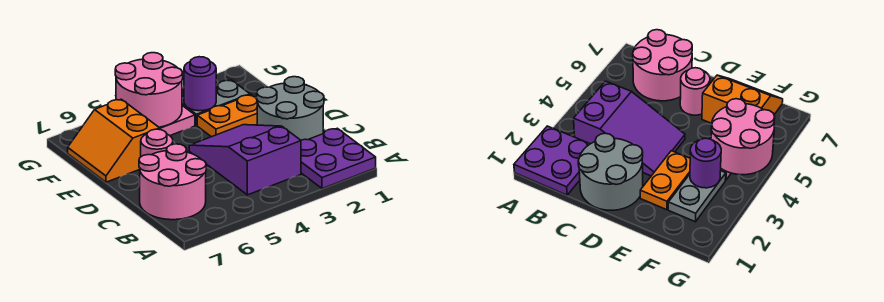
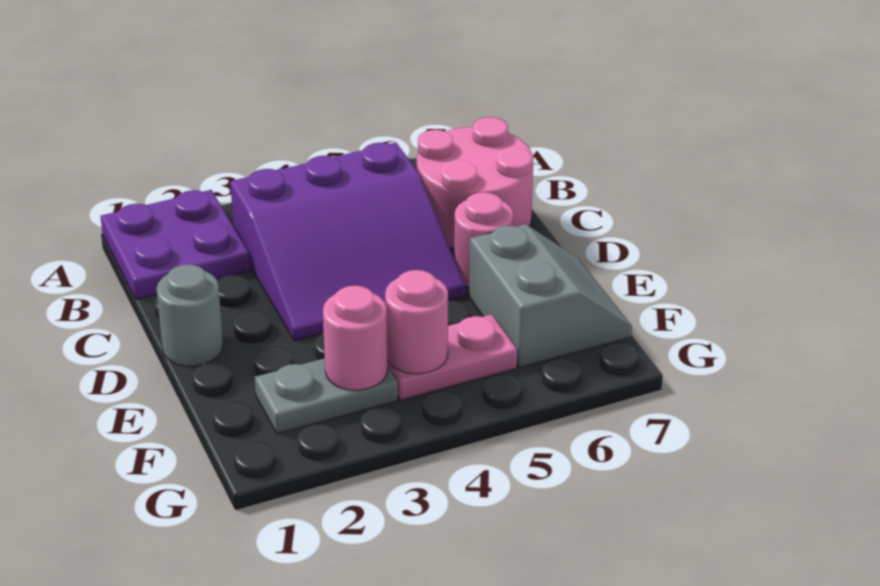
purple slope B3:D4 level 1 top B -> purple slope B3:D5 level 1 top B
grey round brick C1:D2 level 1 -> grey round brick D1 level 1
orange plate E2:E3 level 1 -> none
orange slope E6:F7 level 1 top 6 -> grey slope E6:F7 level 1 top 6
purple round brick F3 level 2 -> pink round brick F3 level 2
pink round brick F4:G5 level 2 -> pink round brick F4 level 2

